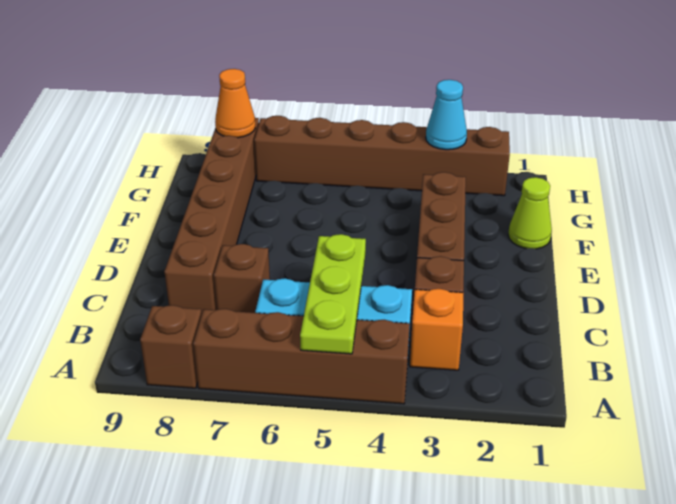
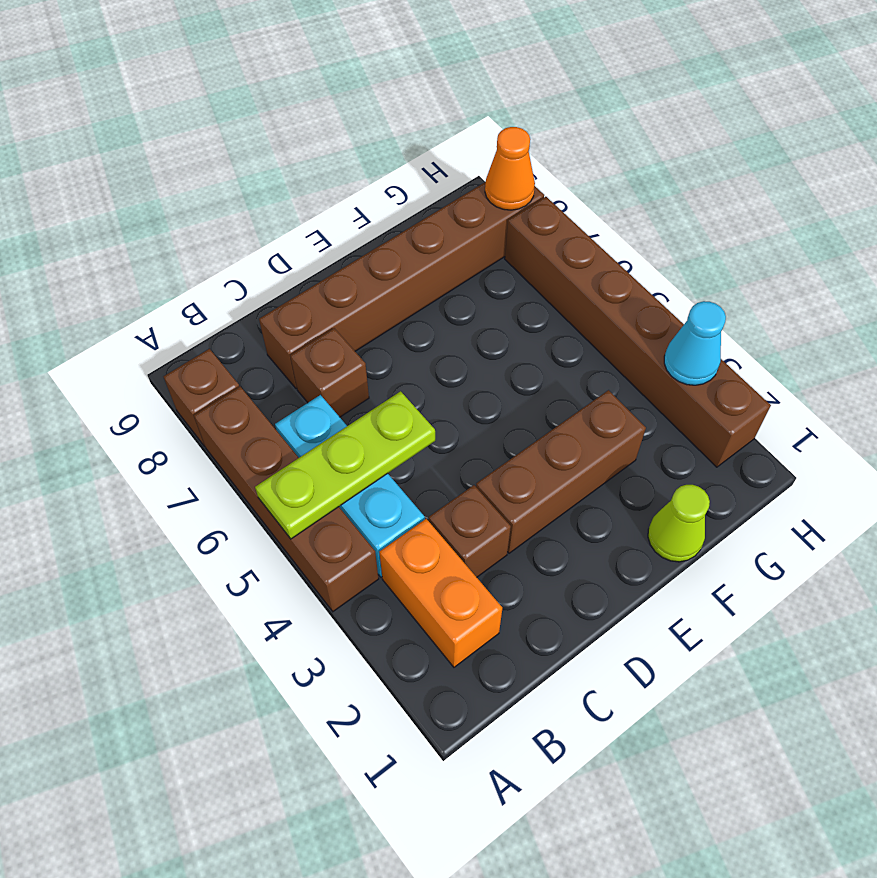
orange brick B3 level 1 -> orange brick B2:B3 level 1

